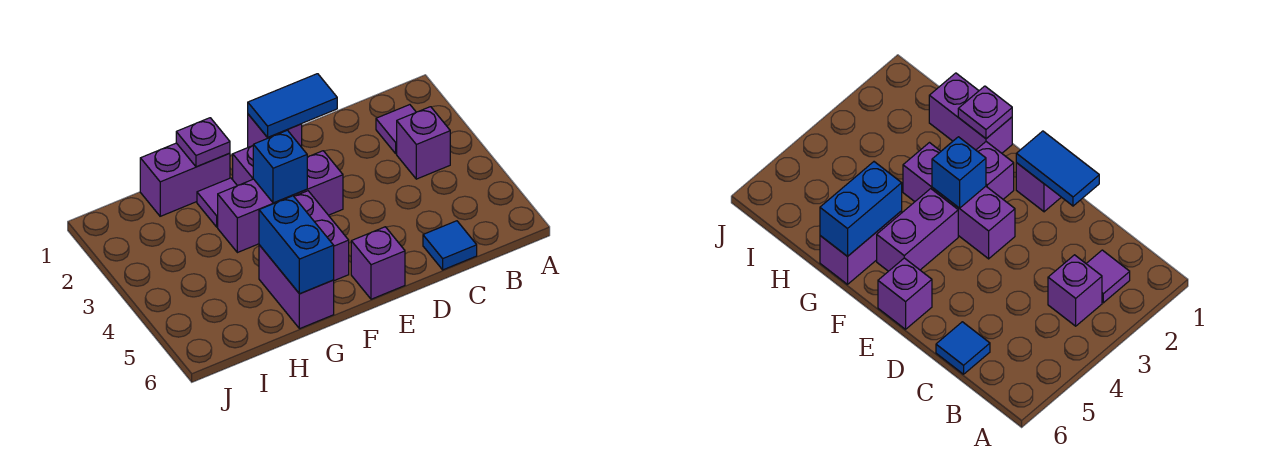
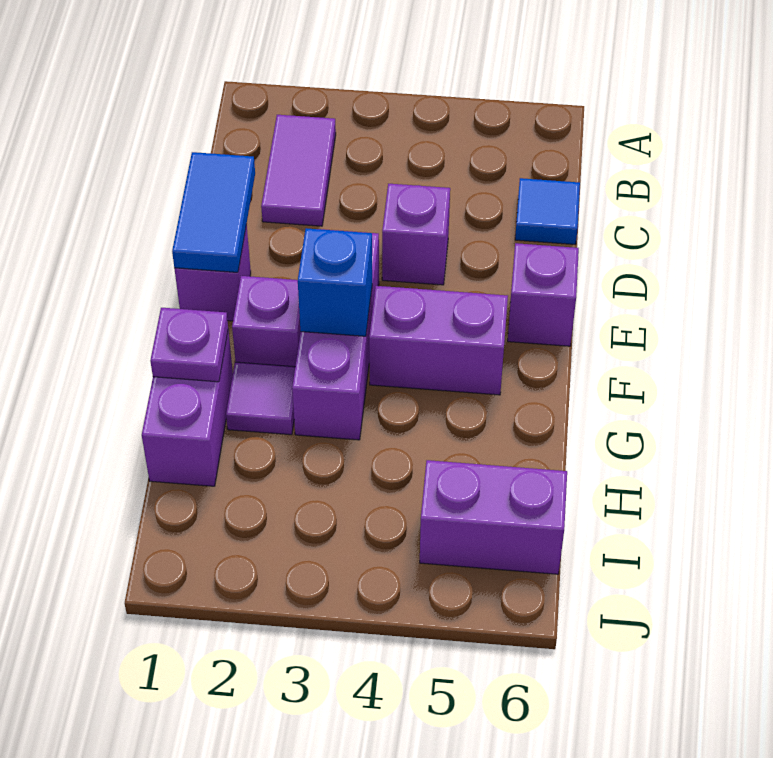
purple tile B2 level 1 -> purple tile B2:C2 level 1
purple brick B3 level 1 -> purple brick D4 level 1
purple brick G5:G6 level 1 -> purple brick I5:I6 level 1
blue brick G5:G6 level 2 -> none

